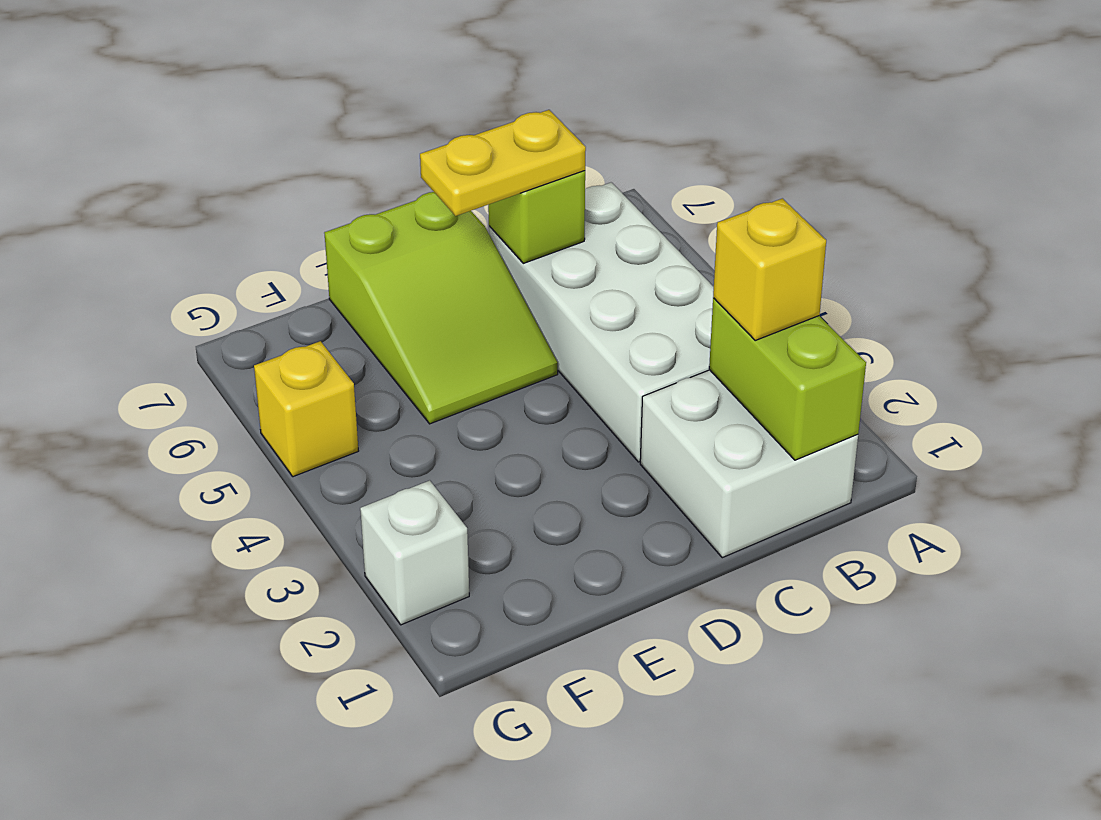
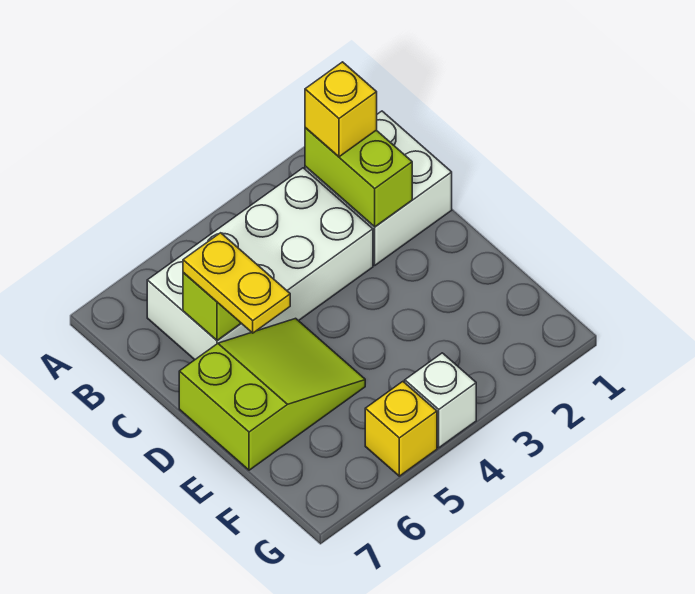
lime brick B1:B2 level 2 -> lime brick B2:C2 level 2
white brick G2 level 1 -> white brick G4 level 1

